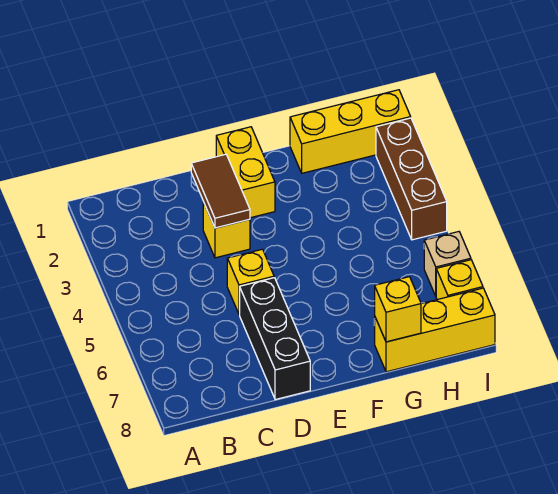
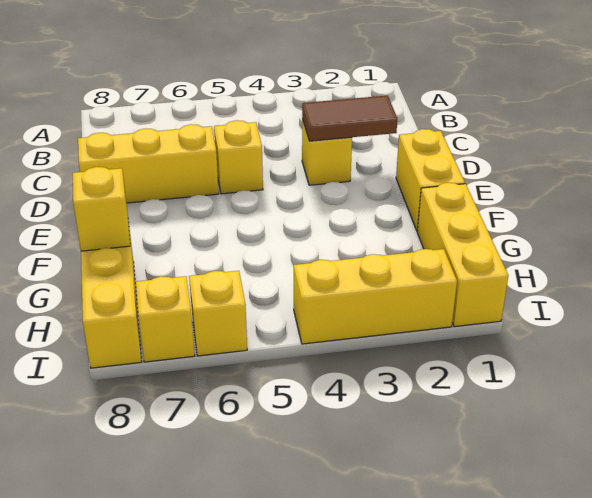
black brick D6:D8 level 1 -> yellow brick D6:D8 level 1
yellow brick E1:E2 level 1 -> yellow brick E1:F1 level 1
brown brick I2:I4 level 1 -> yellow brick I2:I4 level 1
tan brick I6 level 1 -> yellow brick I6 level 1

